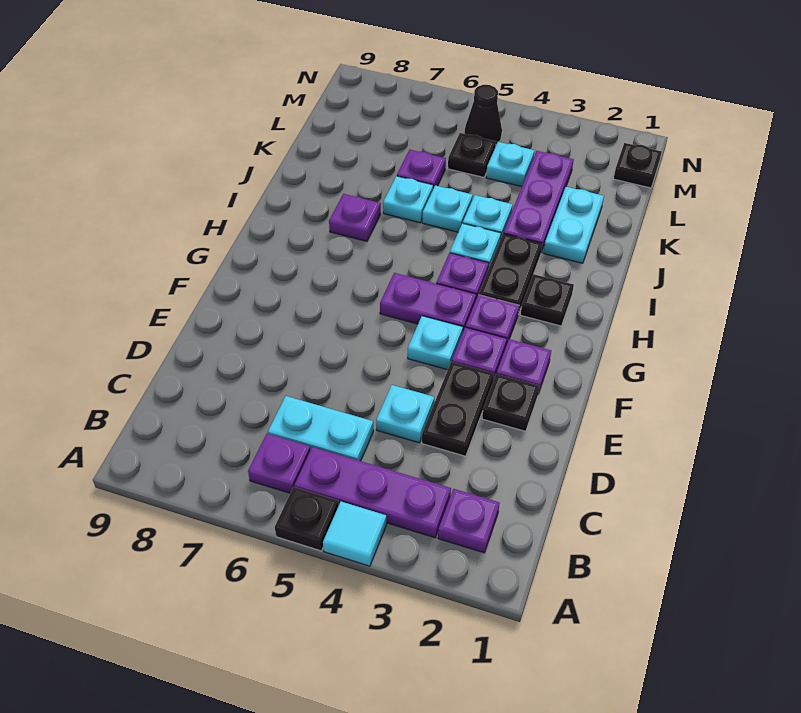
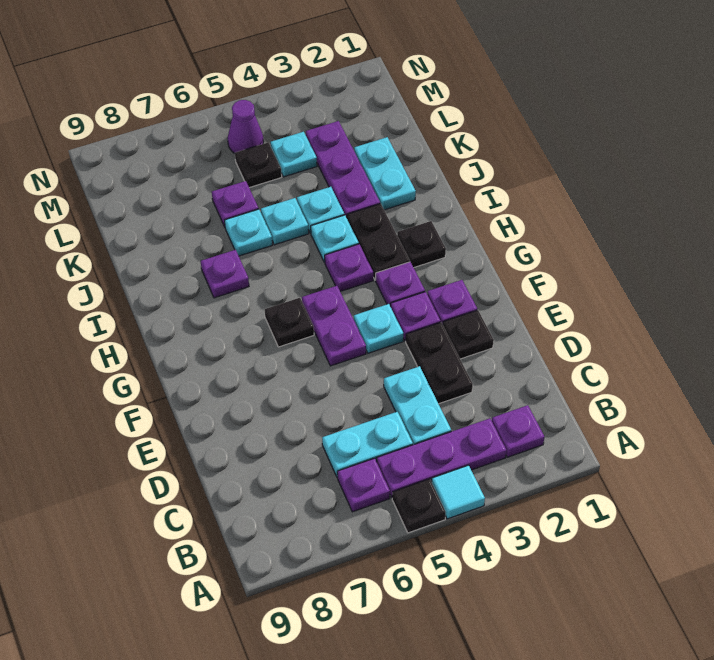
cyan plate D4 level 1 -> cyan plate C4:D4 level 1
purple plate G4:G5 level 1 -> purple plate F5:G5 level 1
black plate M1 level 1 -> black plate G6 level 1
black cone M5 level 1 -> purple cone M5 level 1

